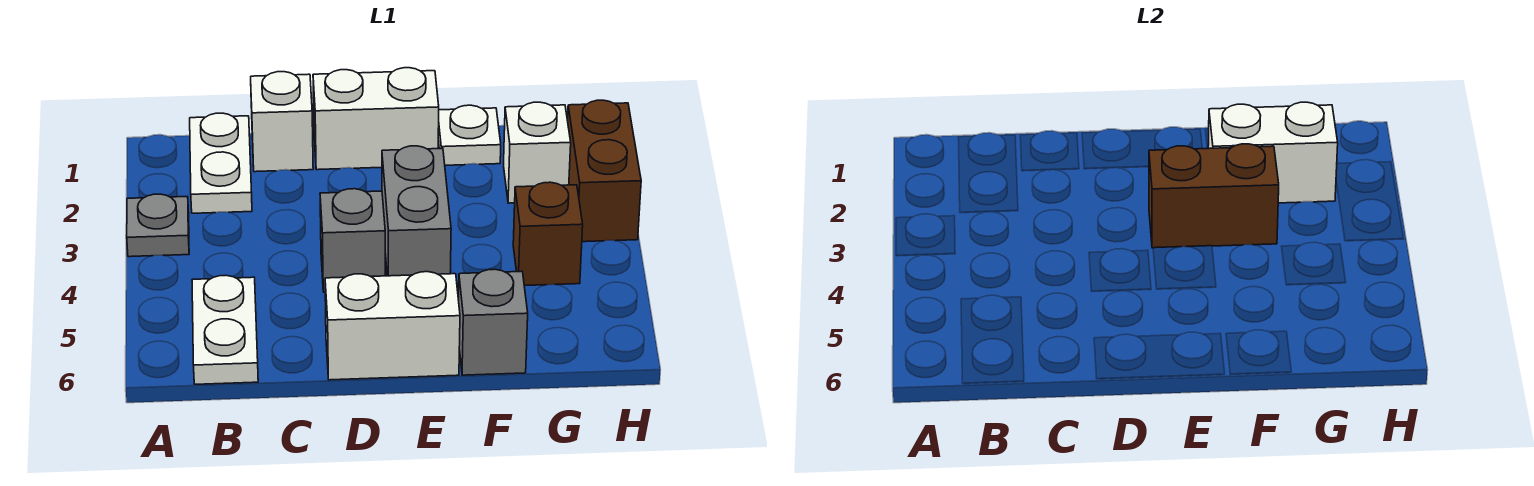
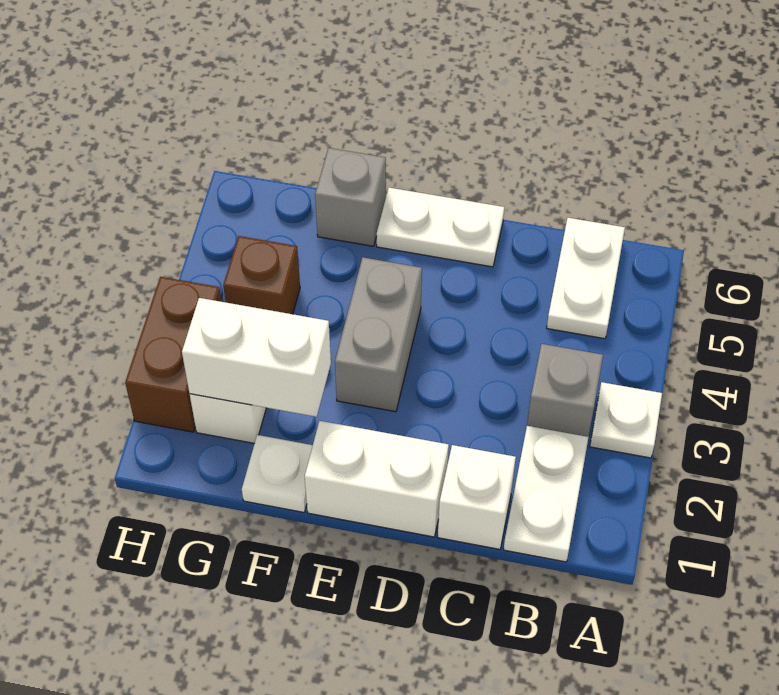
grey plate A3 level 1 -> white plate A3 level 1
grey brick D4 level 1 -> grey brick B3 level 1
white brick D6:E6 level 1 -> white plate D6:E6 level 1
brown brick E3:F3 level 2 -> none

